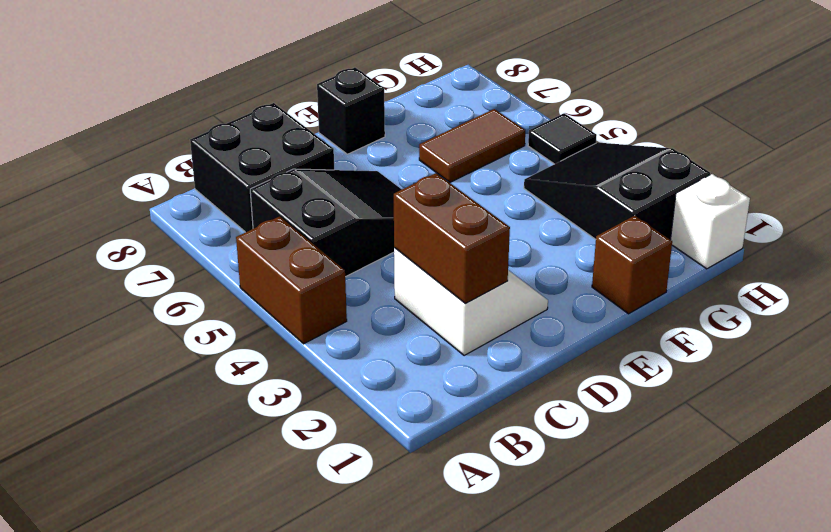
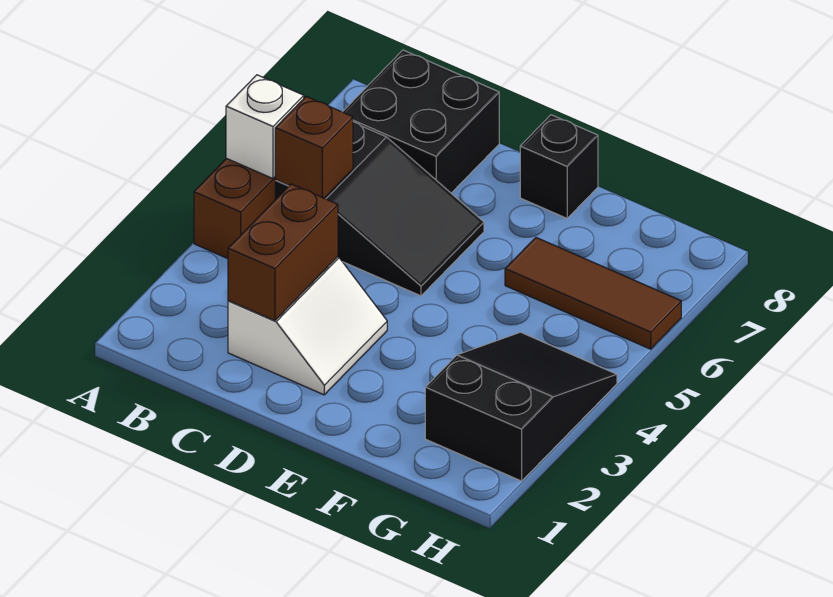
brown brick F1 level 1 -> brown brick B5 level 2
brown tile F6:G6 level 1 -> brown tile F6:H6 level 1
white brick H1 level 1 -> white brick A5 level 2
black tile H5 level 1 -> none

